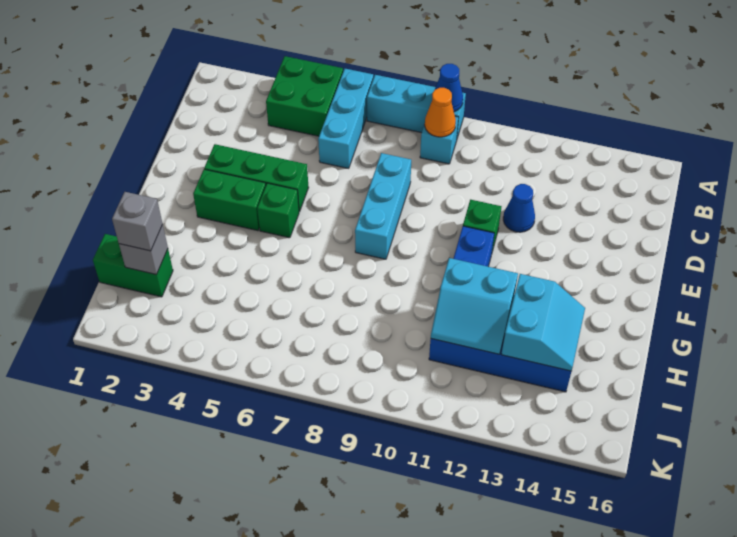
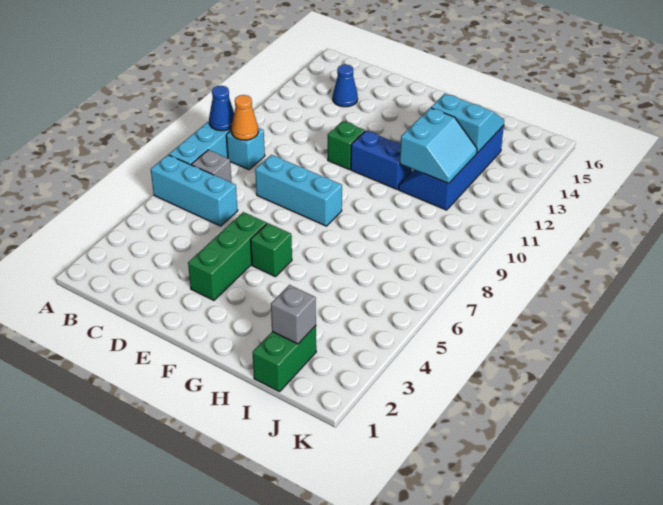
green brick A4:B5 level 1 -> none
blue cone D12 level 1 -> blue cone C14 level 1
green brick F3:F4 level 1 -> none
grey brick I2 level 3 -> grey brick B7 level 1

